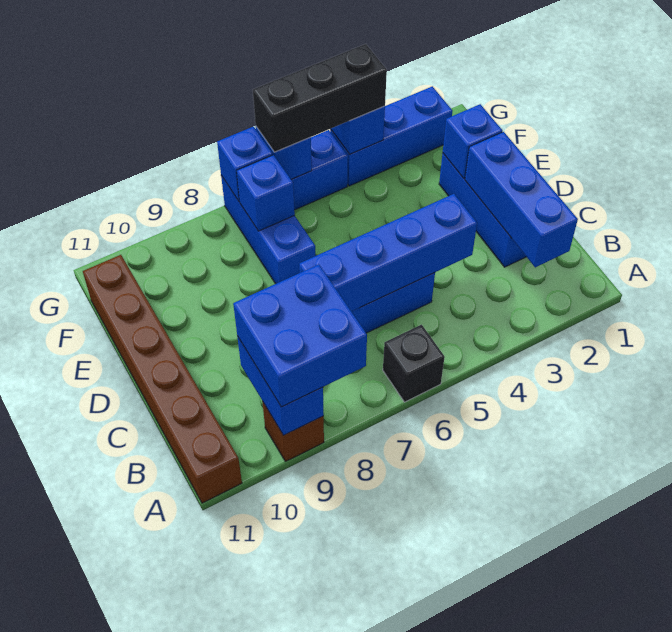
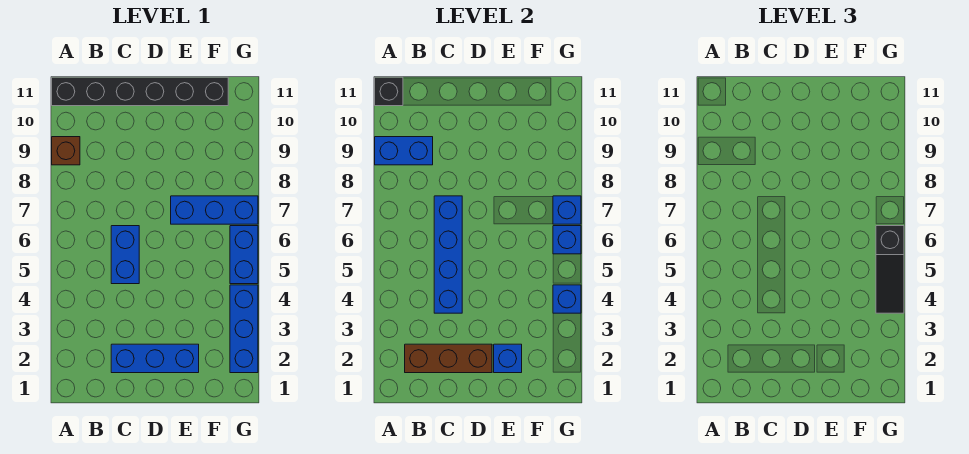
black brick A6 level 1 -> black brick A11 level 2
blue brick A8:B9 level 3 -> none
brown brick A11:F11 level 1 -> black brick A11:F11 level 1
blue brick B2:D2 level 2 -> brown brick B2:D2 level 2
blue brick F7 level 2 -> none
black brick G4:G6 level 3 -> black slope G4:G6 level 3 top 6

